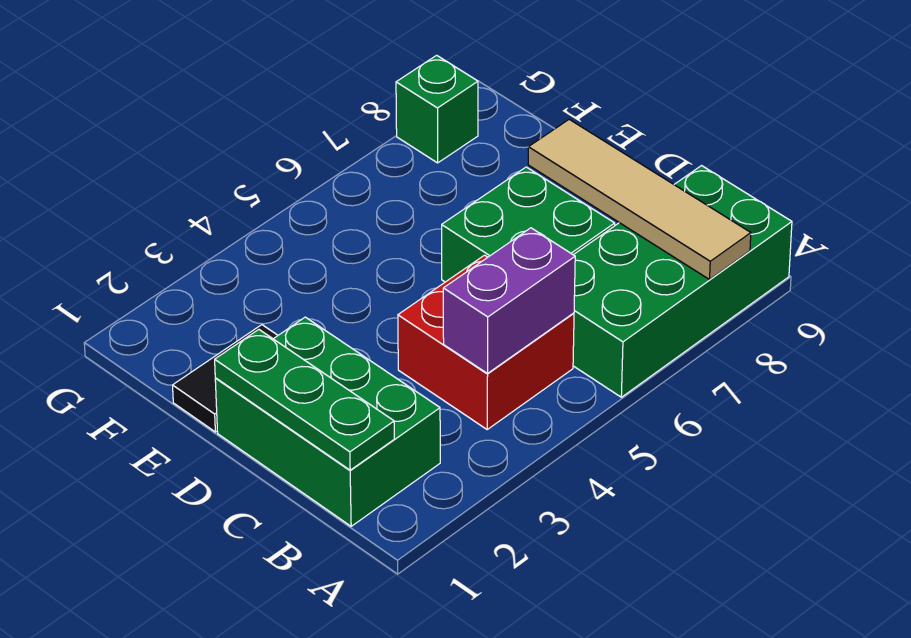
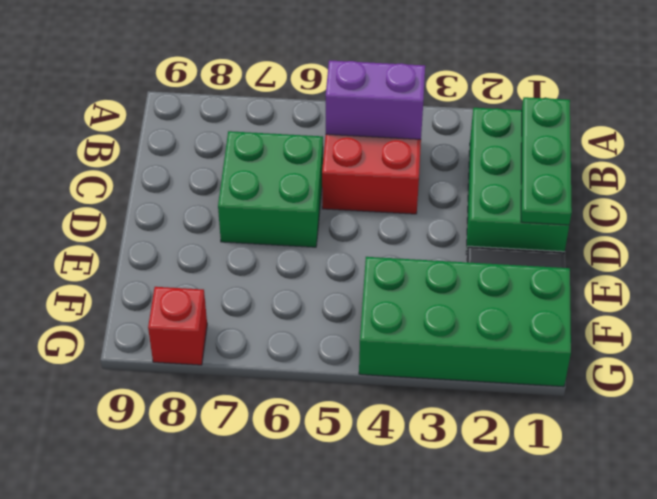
green brick A6:B9 level 1 -> green brick F1:G4 level 1
tan tile A8:D8 level 2 -> none
green brick G8 level 1 -> red brick G8 level 1

